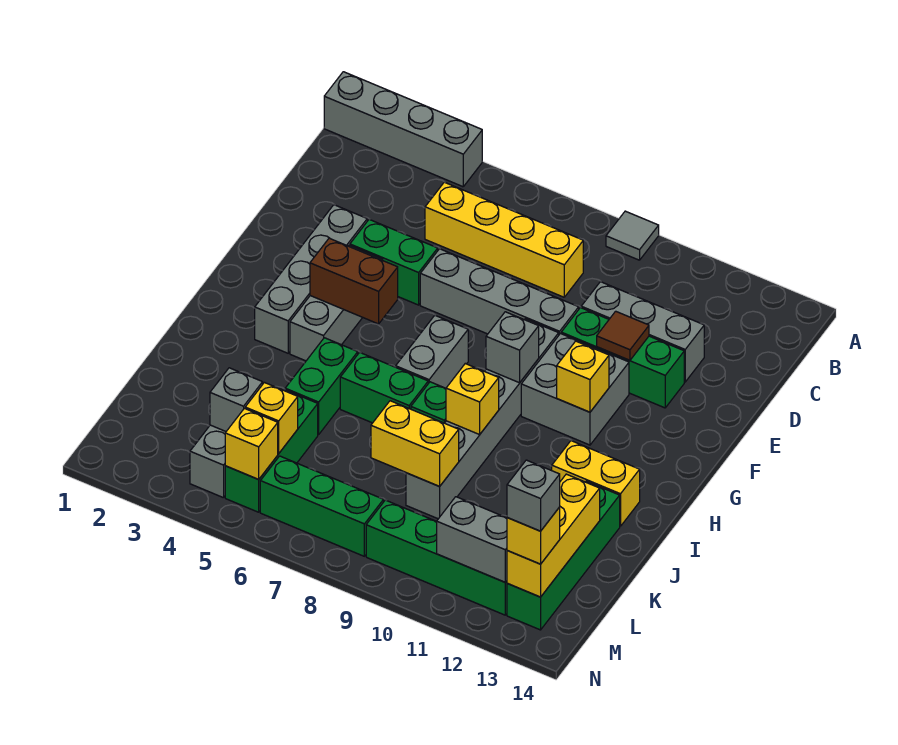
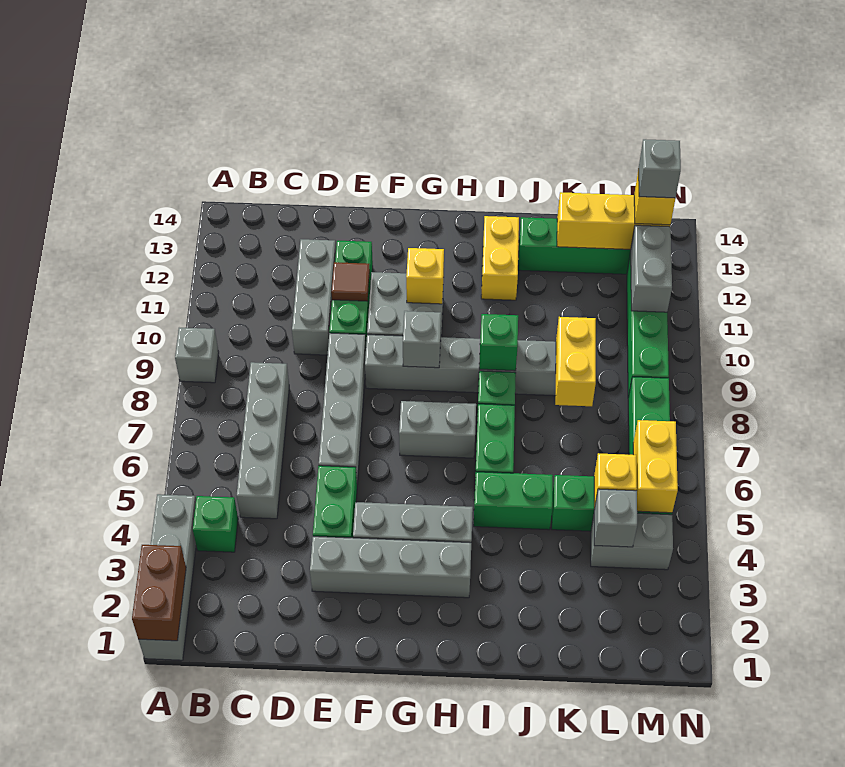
grey tile A9 level 1 -> grey brick A9 level 1
none -> green brick B4 level 1
yellow brick C5:C8 level 1 -> grey brick C5:C8 level 1
brown brick G4:G5 level 2 -> brown brick A1:A2 level 2
yellow brick I9 level 2 -> green brick I9 level 2
yellow brick M5 level 2 -> yellow brick M5:M6 level 2

